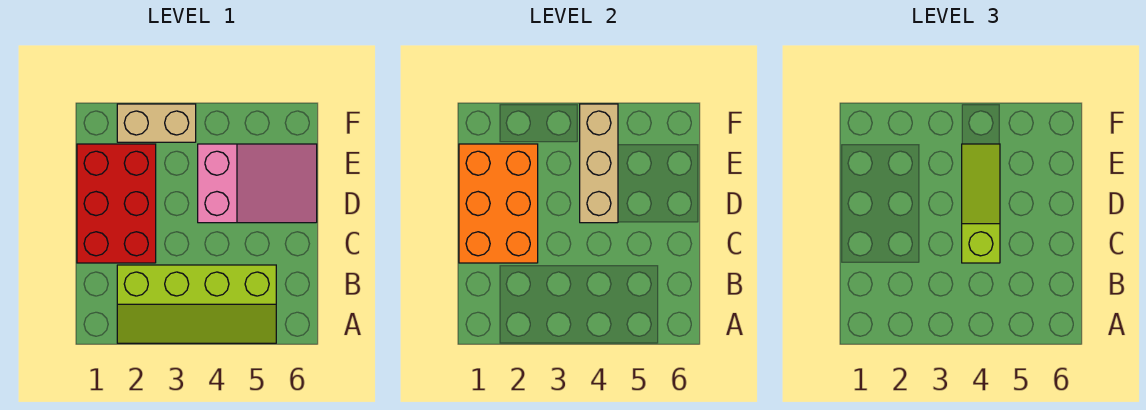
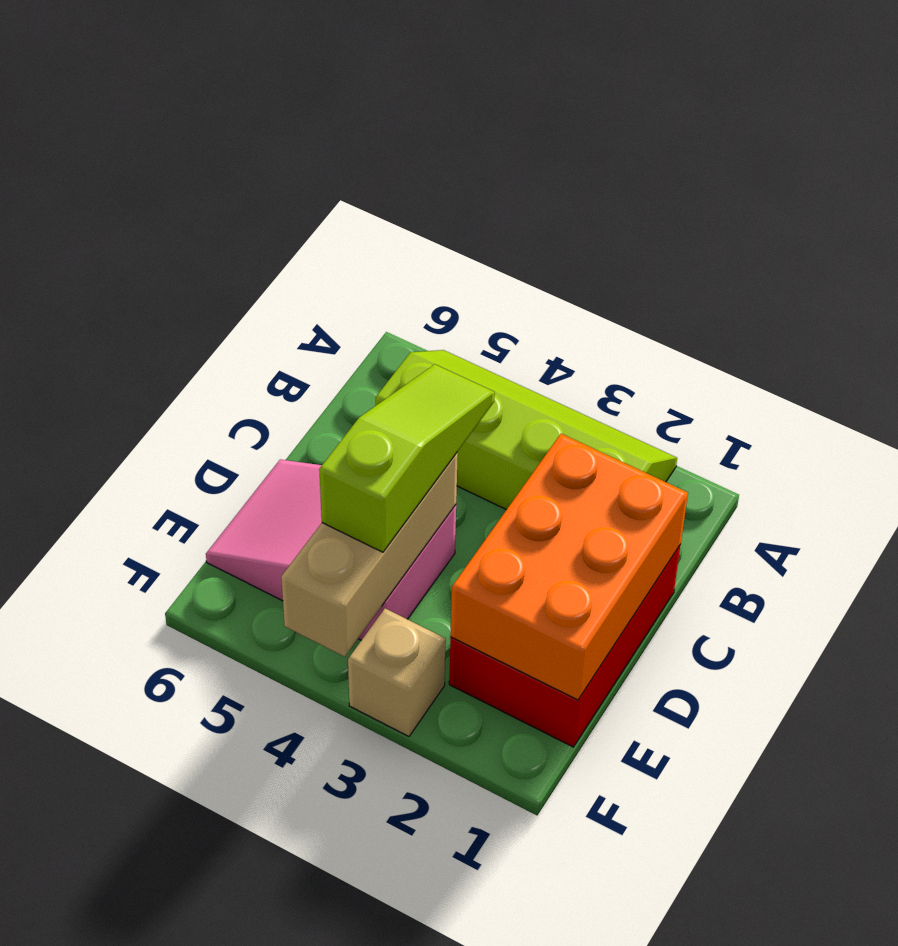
lime slope C4:E4 level 3 top C -> lime slope C4:E4 level 3 top E
tan brick F2:F3 level 1 -> tan brick F3 level 1

